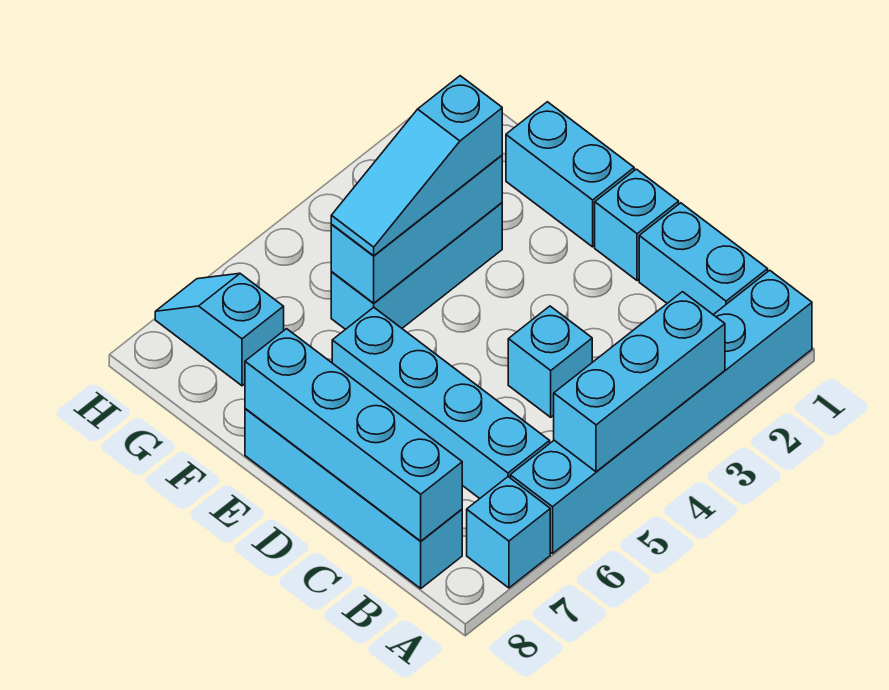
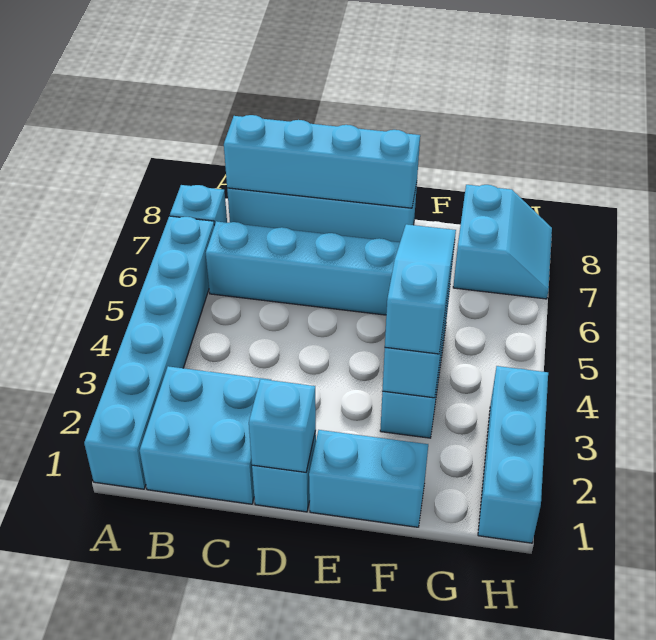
cyan brick A3:A5 level 2 -> cyan brick H1:H3 level 1
cyan brick B1:C1 level 1 -> cyan brick B1:C2 level 1
cyan brick C4 level 1 -> cyan brick D1 level 2
cyan slope G7:H7 level 1 top G -> cyan slope G7:H8 level 1 top G

